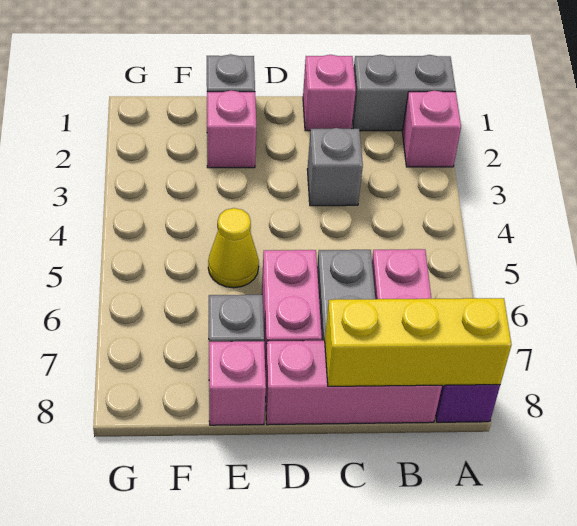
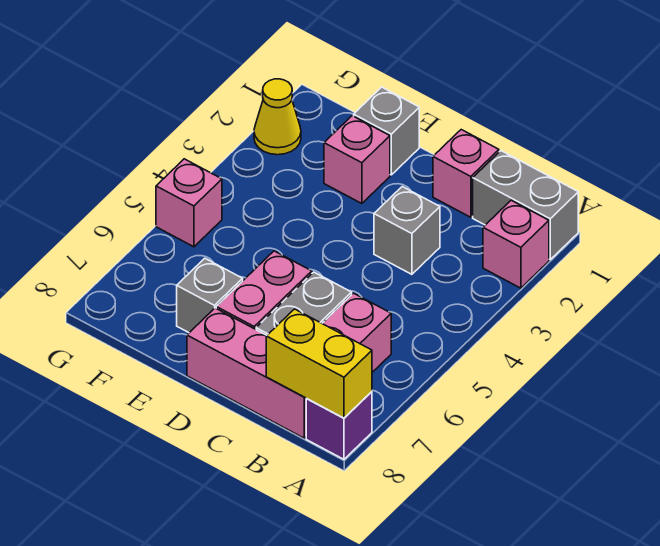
yellow brick A8:C8 level 2 -> yellow brick A8:B8 level 2
yellow cone E5 level 1 -> yellow cone G2 level 1
pink brick E8 level 1 -> pink brick G5 level 1

